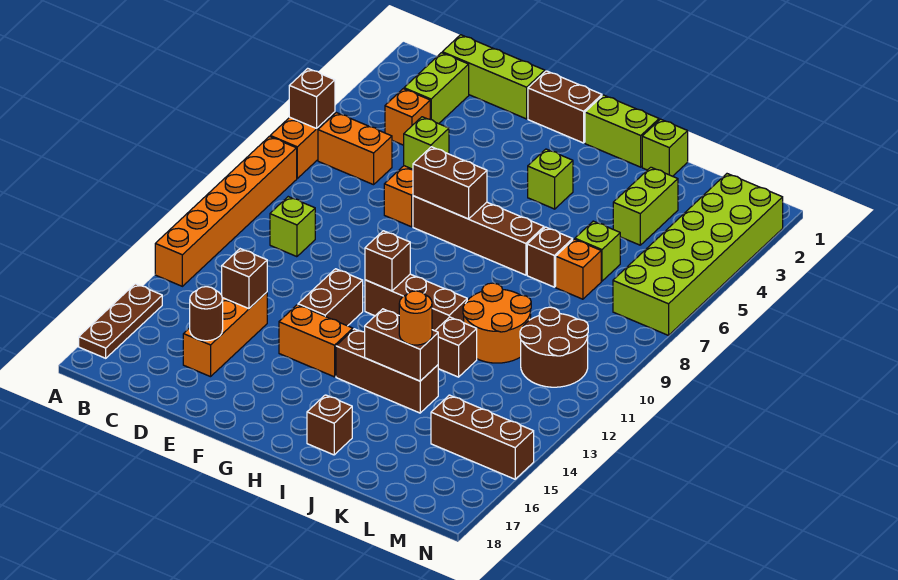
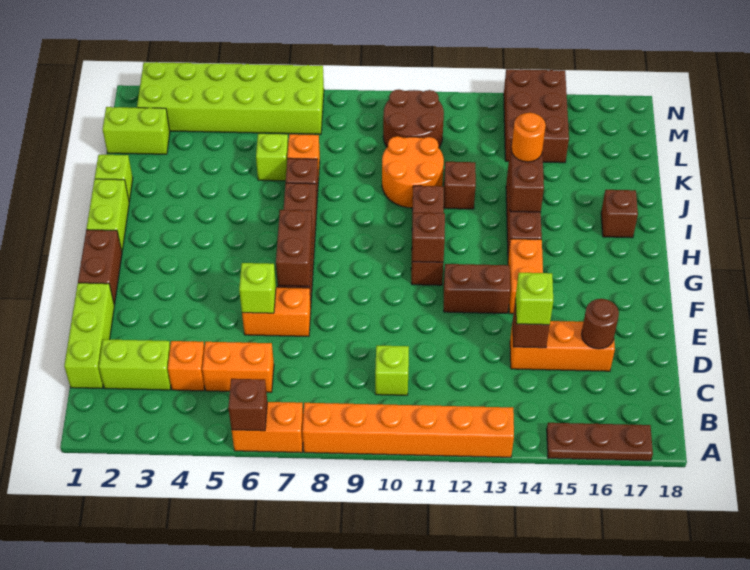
orange brick B6:C6 level 1 -> orange brick C5:C6 level 1
lime brick H4 level 1 -> lime brick D14 level 3
lime brick K3:K4 level 1 -> lime brick L1:L2 level 1
brown brick L15:N15 level 1 -> brown brick L14:N15 level 1

